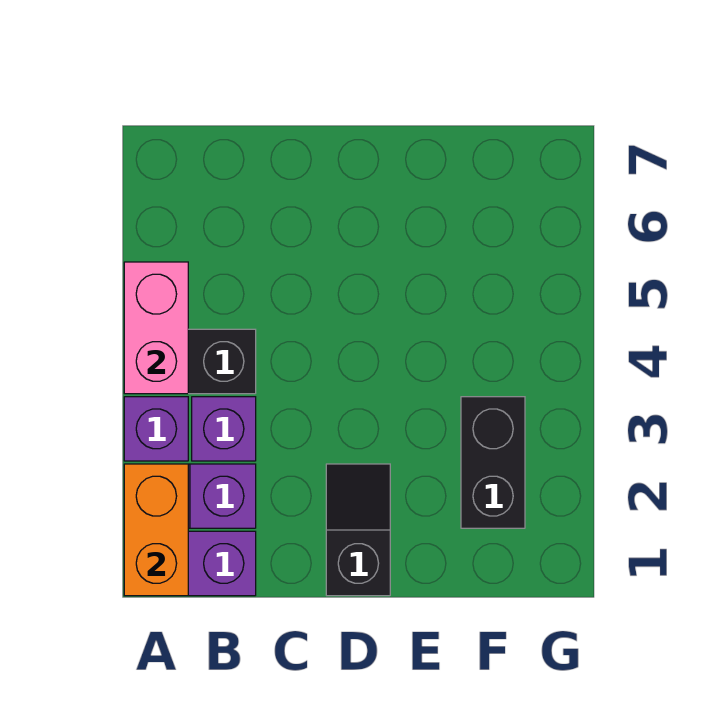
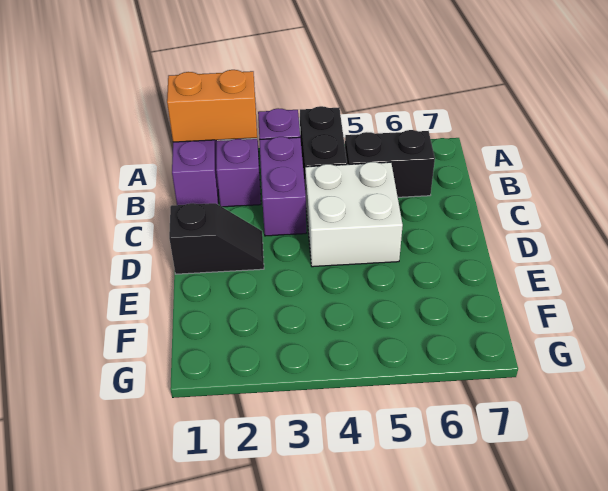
pink brick A4:A5 level 2 -> none
purple brick B3 level 1 -> purple brick B3:C3 level 1
none -> white brick C4:D5 level 1
black brick F2:F3 level 1 -> black brick B5:B6 level 1

